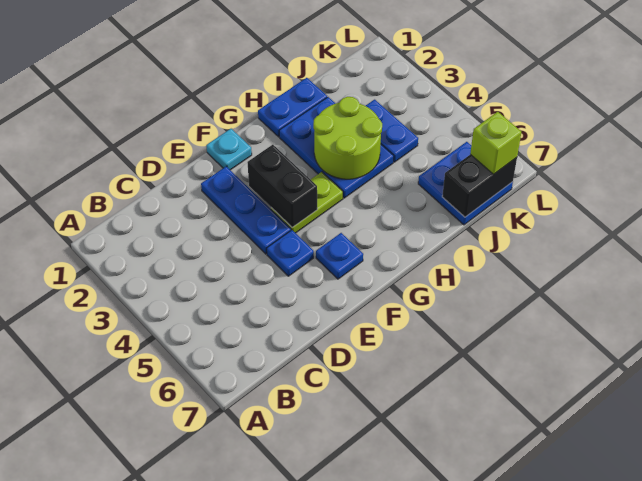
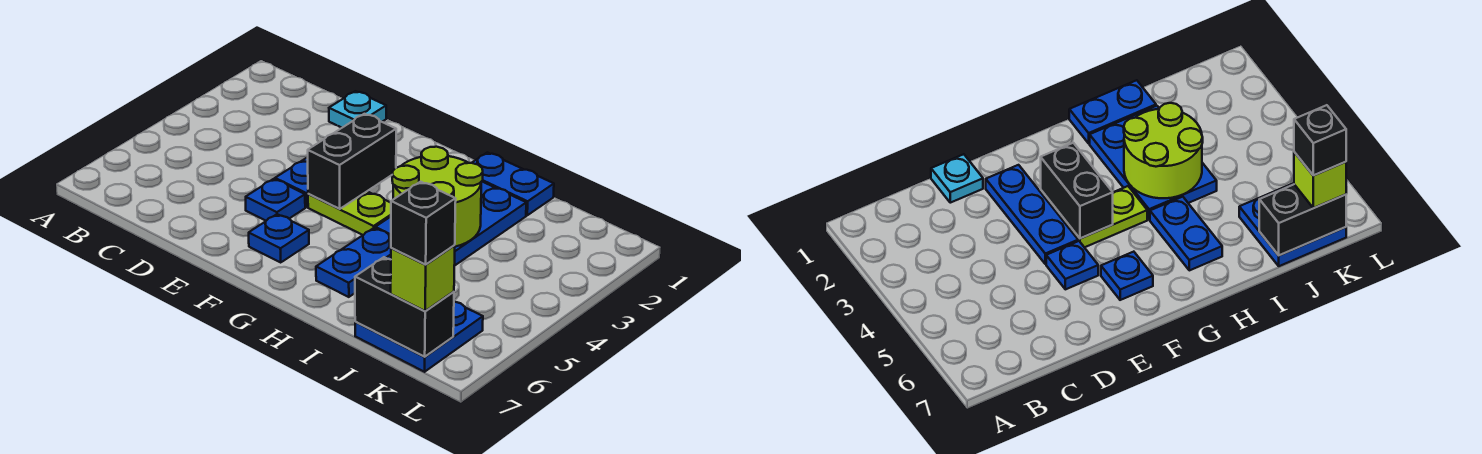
cyan plate F1 level 1 -> cyan plate D1 level 1
blue plate J3:J4 level 1 -> blue plate H5:H6 level 1
none -> black brick K7 level 4

